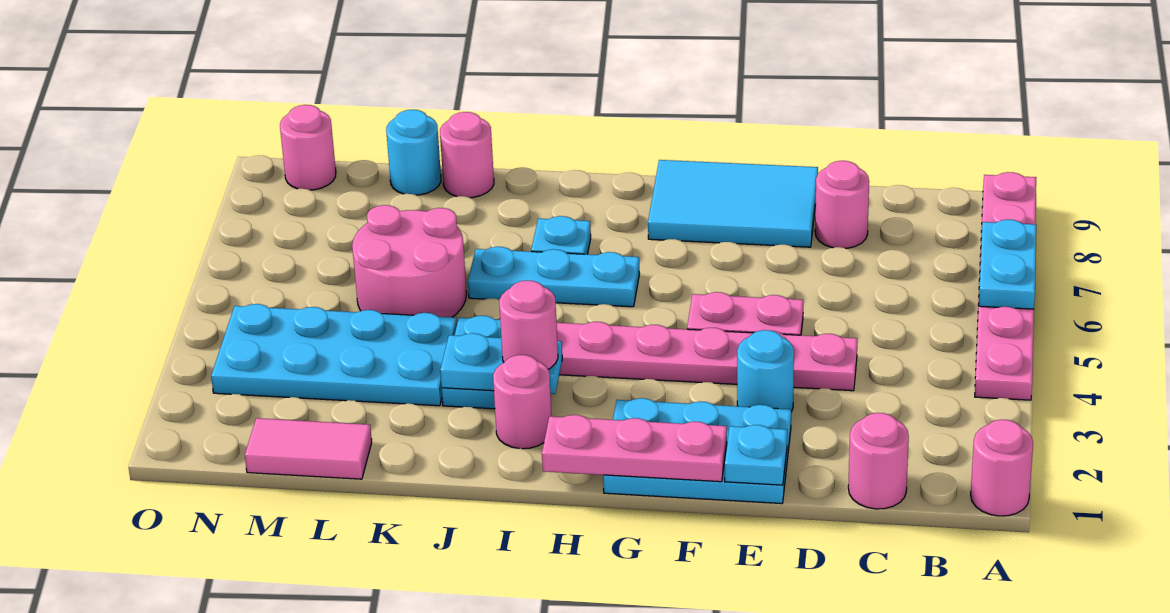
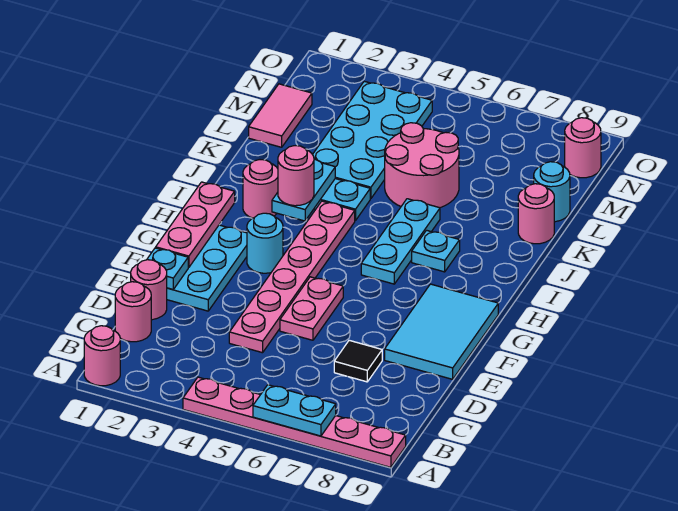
none -> black tile D7 level 1
pink round brick D8 level 1 -> pink round brick D1 level 1
cyan round brick E3 level 1 -> cyan round brick G3 level 1

